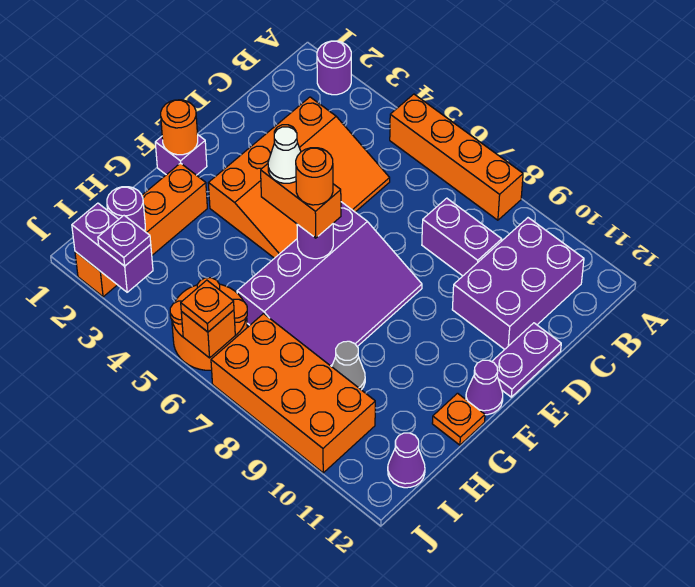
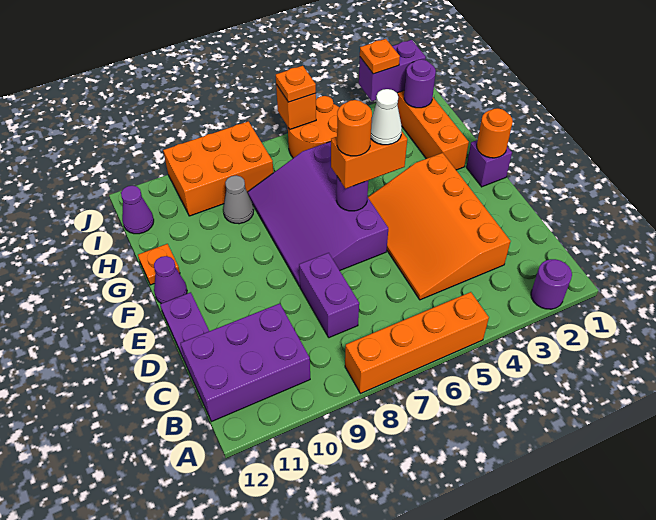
purple brick B10:D11 level 1 -> purple brick B10:C12 level 1
purple brick C8:C9 level 1 -> purple brick C8:D8 level 1
orange brick I7:J10 level 1 -> orange brick I8:J10 level 1
purple plate J3 level 3 -> orange plate J3 level 3

